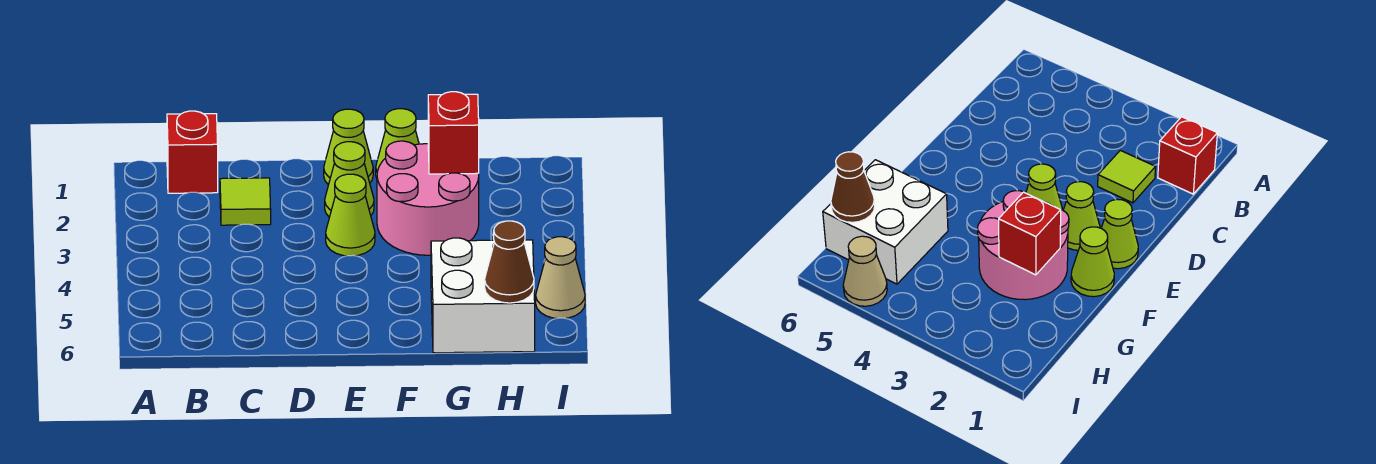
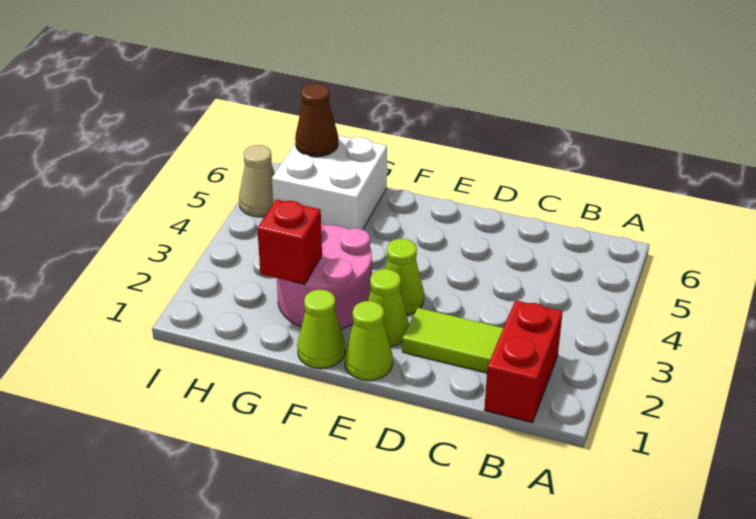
red brick B1 level 1 -> red brick B1:B2 level 1
lime tile C2 level 1 -> lime tile C2:D2 level 1

